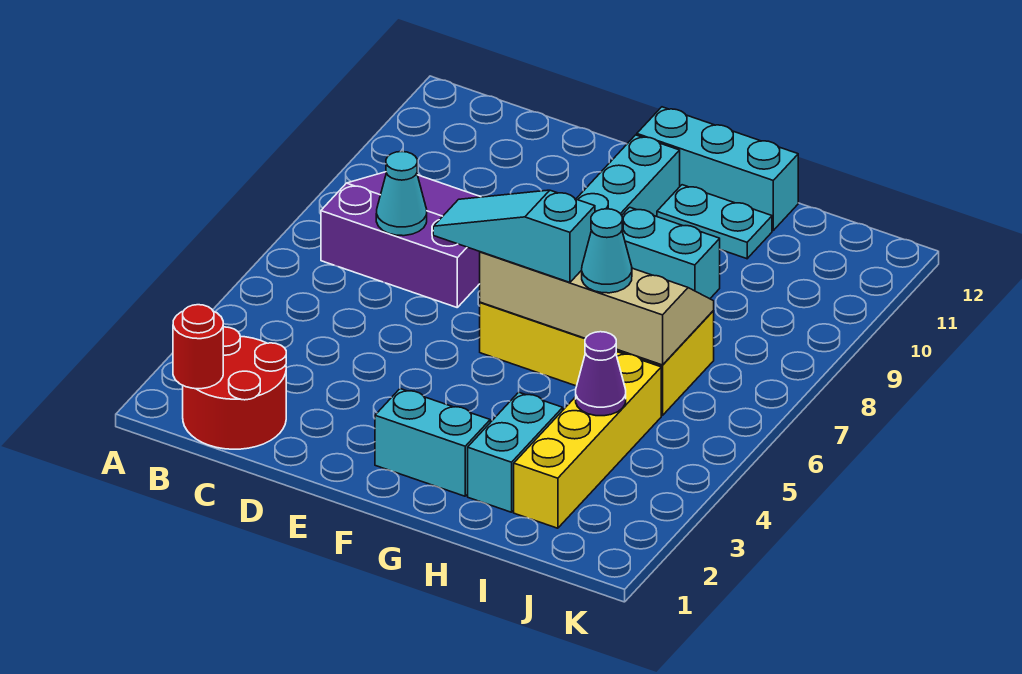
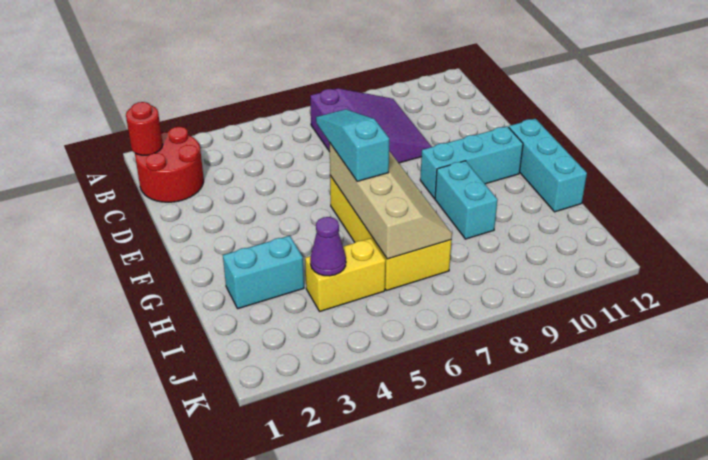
cyan cone C7 level 2 -> none
cyan brick F2:G2 level 1 -> none
cyan plate G11:H11 level 1 -> none
cyan cone H6 level 3 -> none
yellow brick I2:I5 level 1 -> yellow brick I4:I5 level 1

